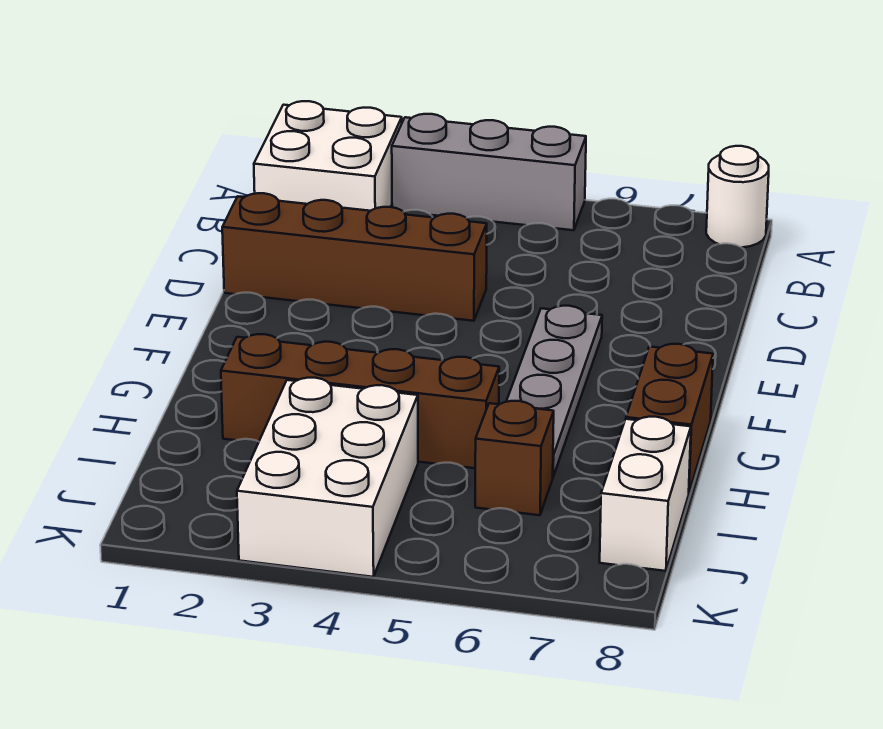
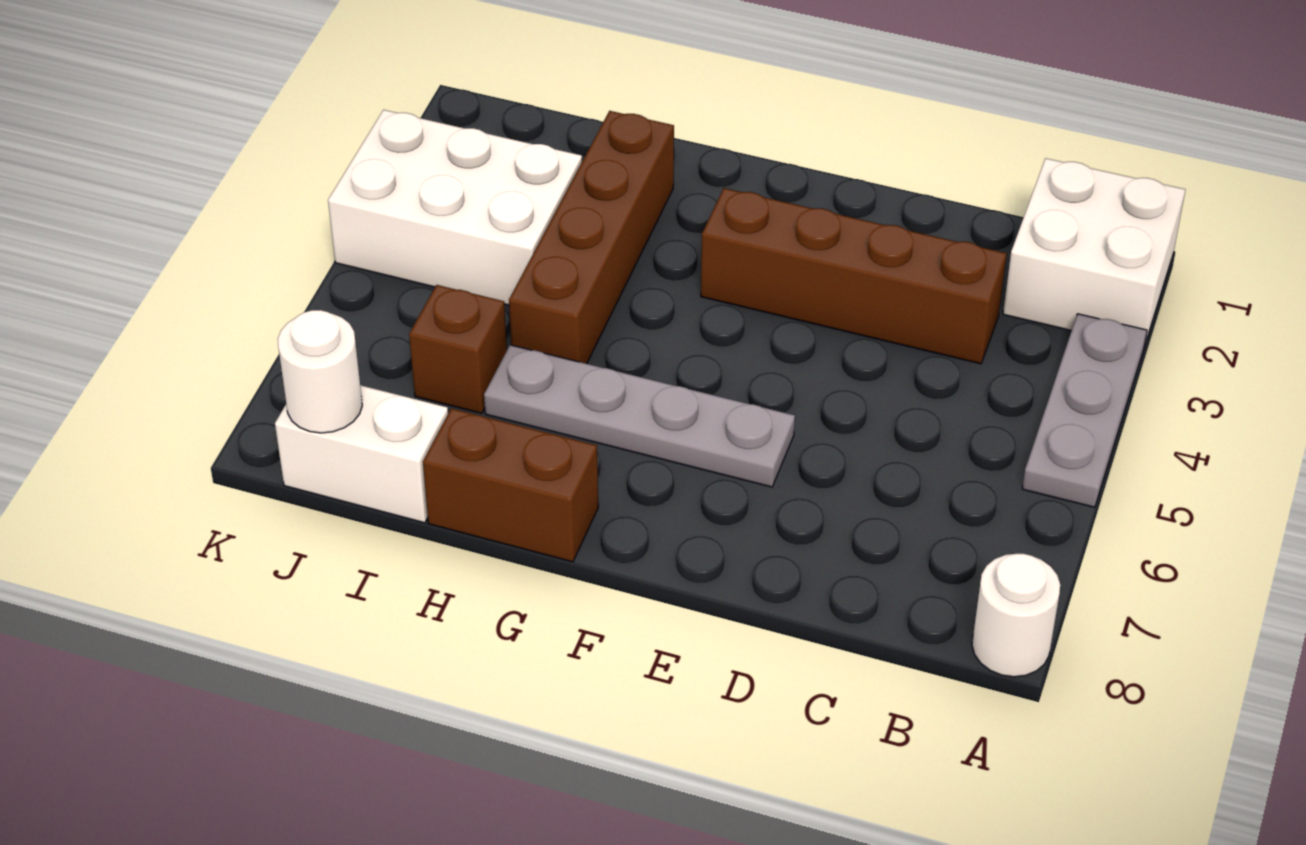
grey brick A3:A5 level 1 -> grey plate A3:A5 level 1
brown brick D1:D4 level 1 -> brown brick C3:F3 level 1
none -> white round brick J8 level 2

